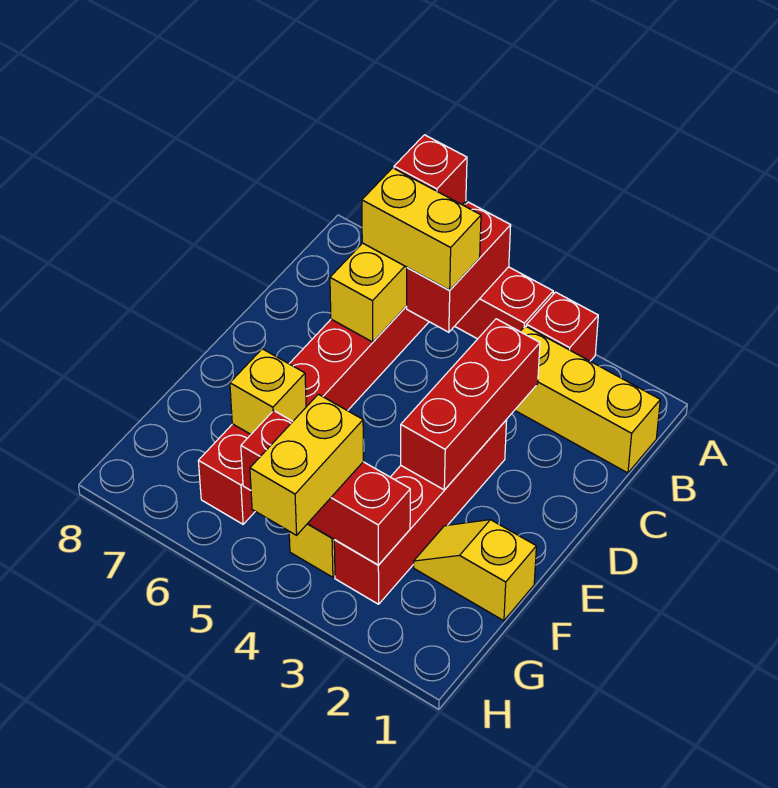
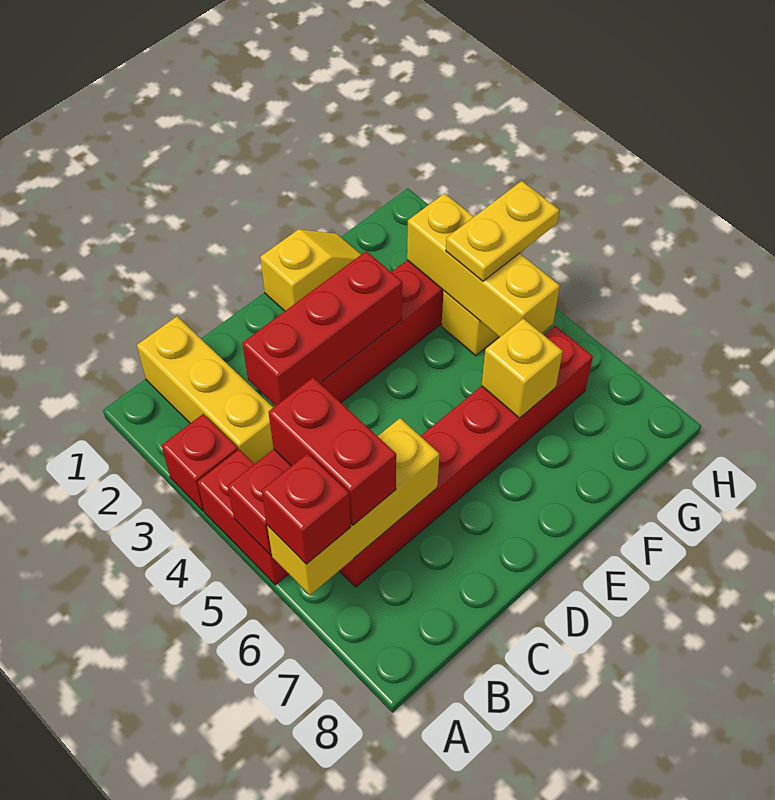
yellow brick B5:B6 level 3 -> red brick B5:B6 level 3
yellow slope F1:F2 level 1 top 1 -> yellow slope E1:F1 level 1 top E
red brick G3:G5 level 2 -> yellow brick G3:G5 level 2
yellow brick G4:H4 level 3 -> yellow plate G4:H4 level 3

